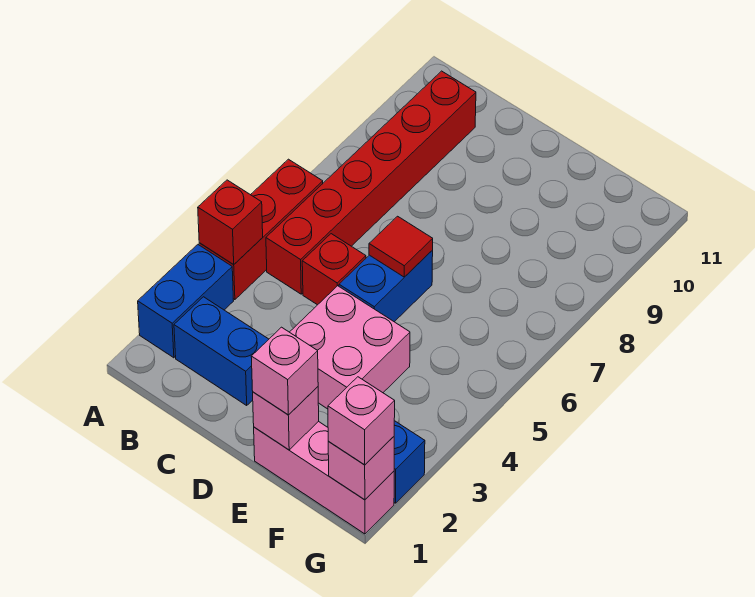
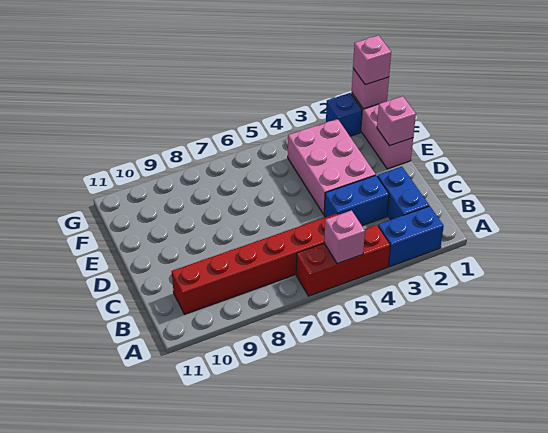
red brick A4 level 2 -> none
red brick C5 level 1 -> none
pink brick D3:E4 level 1 -> pink brick D3:F4 level 1
blue brick D5:D6 level 1 -> blue brick C3:C4 level 1
red tile D6 level 2 -> none
pink brick E1 level 3 -> pink brick A5 level 2

